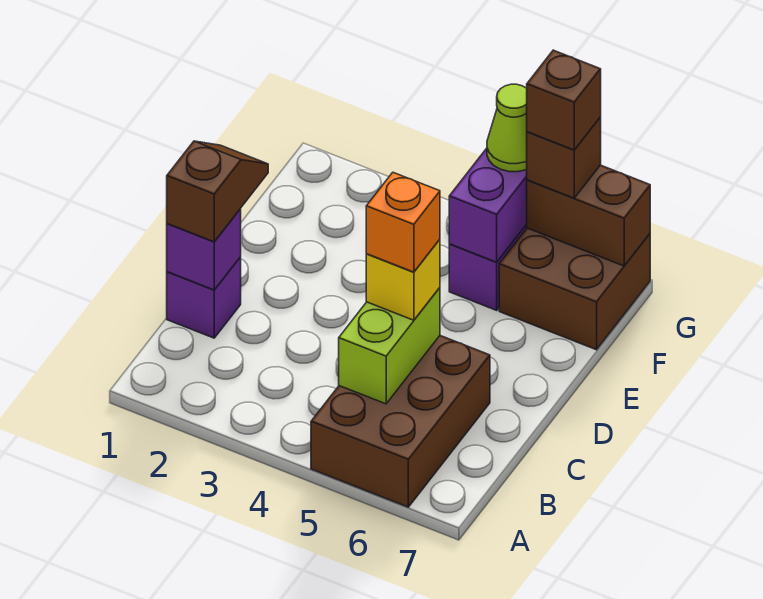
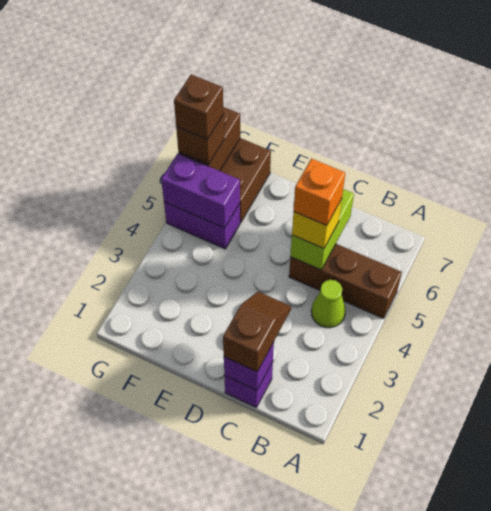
brown brick A5:C6 level 1 -> brown brick A5:C5 level 1
lime brick B5:C5 level 2 -> lime brick C5:C6 level 2
brown slope C1:D1 level 3 top C -> brown slope C1:C2 level 3 top 1
lime cone G5 level 3 -> lime cone B4 level 1

